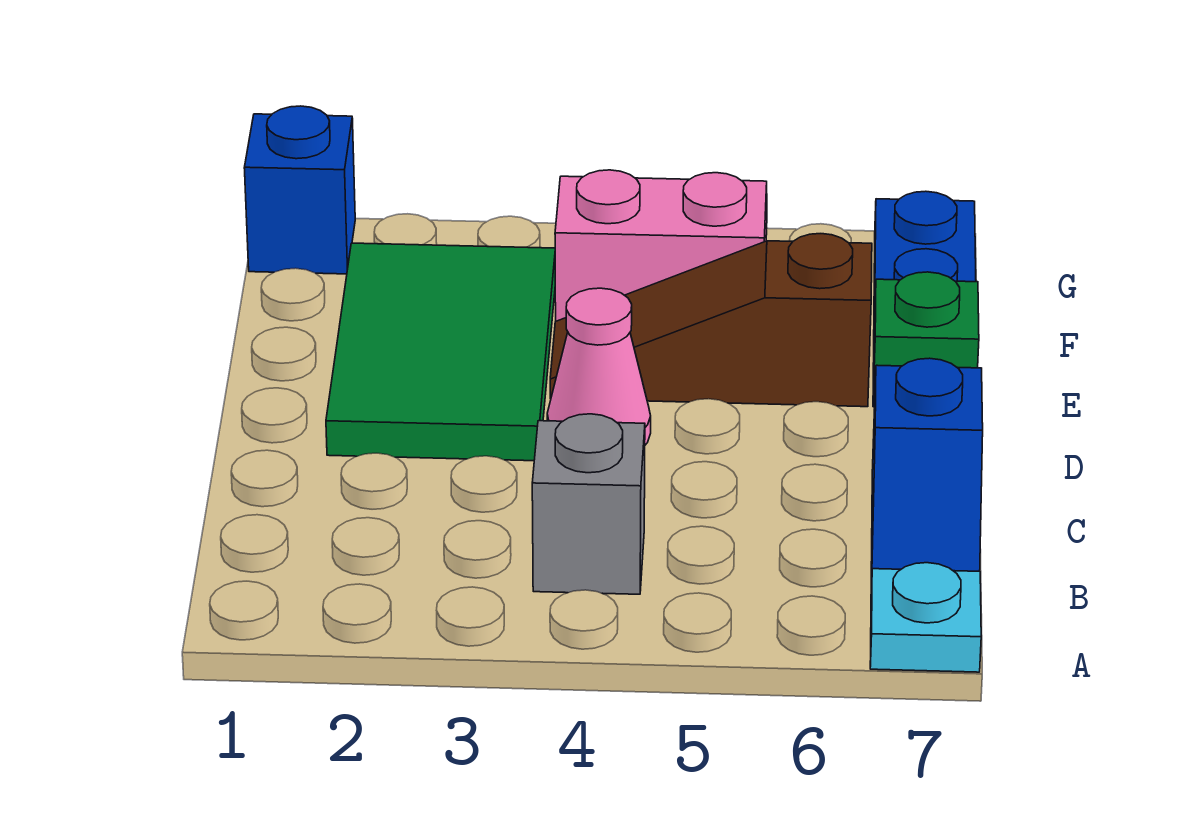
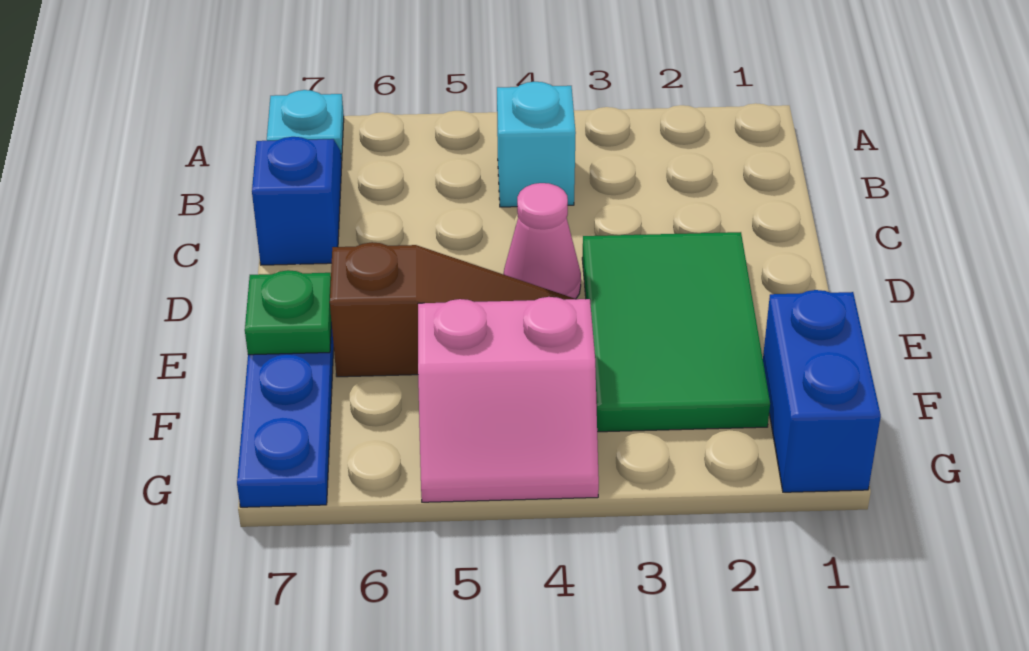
grey brick B4 level 1 -> cyan brick B4 level 1
blue brick G1 level 1 -> blue brick F1:G1 level 1

